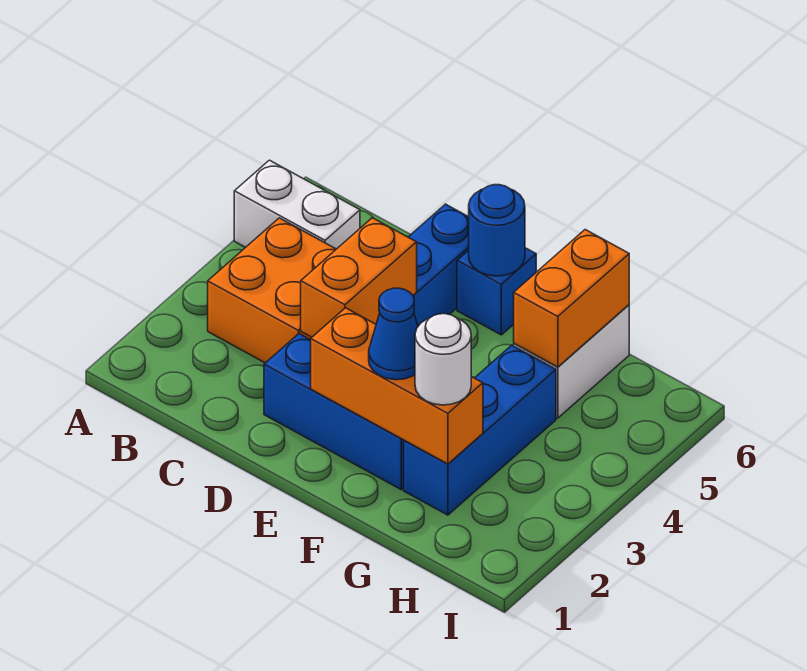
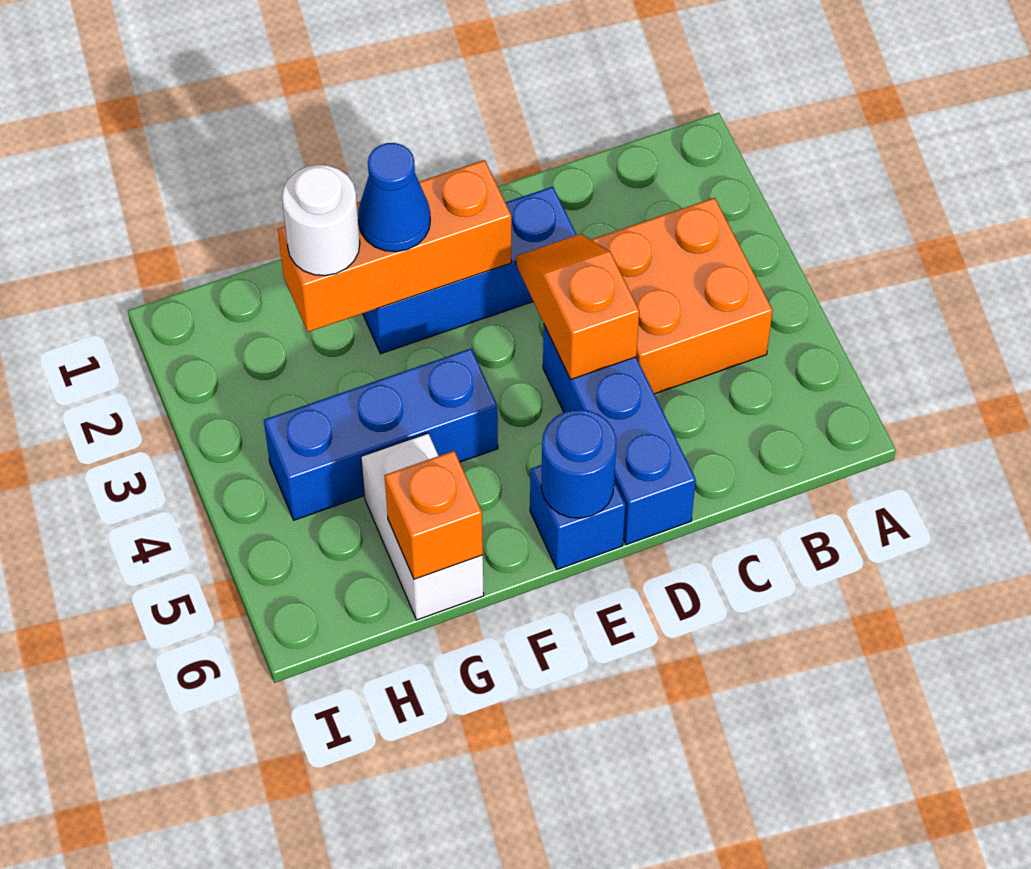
white brick A5:B5 level 1 -> none
orange brick D3:D4 level 2 -> orange slope D3:D4 level 2 top 4
blue brick G2:G4 level 1 -> blue brick F4:H4 level 1
orange brick G5:G6 level 2 -> orange brick G6 level 2

